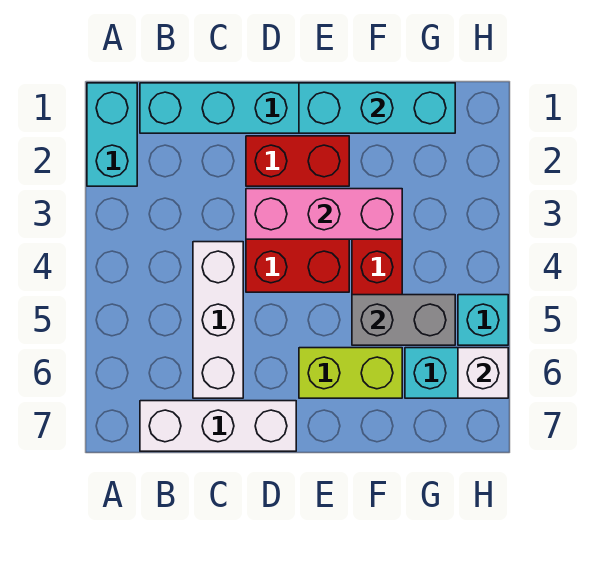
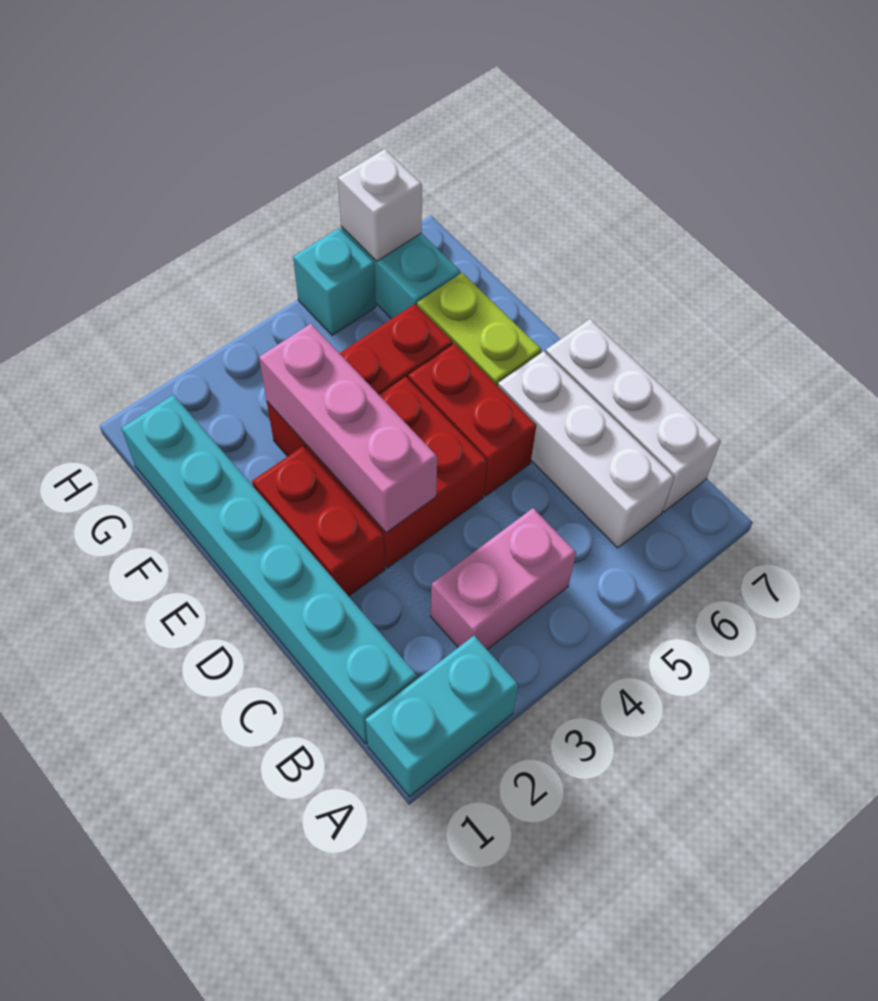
none -> pink brick B3:B4 level 1
white brick C4:C6 level 1 -> white brick B6:D6 level 1
none -> red brick D5:E5 level 1
cyan brick E1:G1 level 2 -> none
grey brick F5:G5 level 2 -> none

